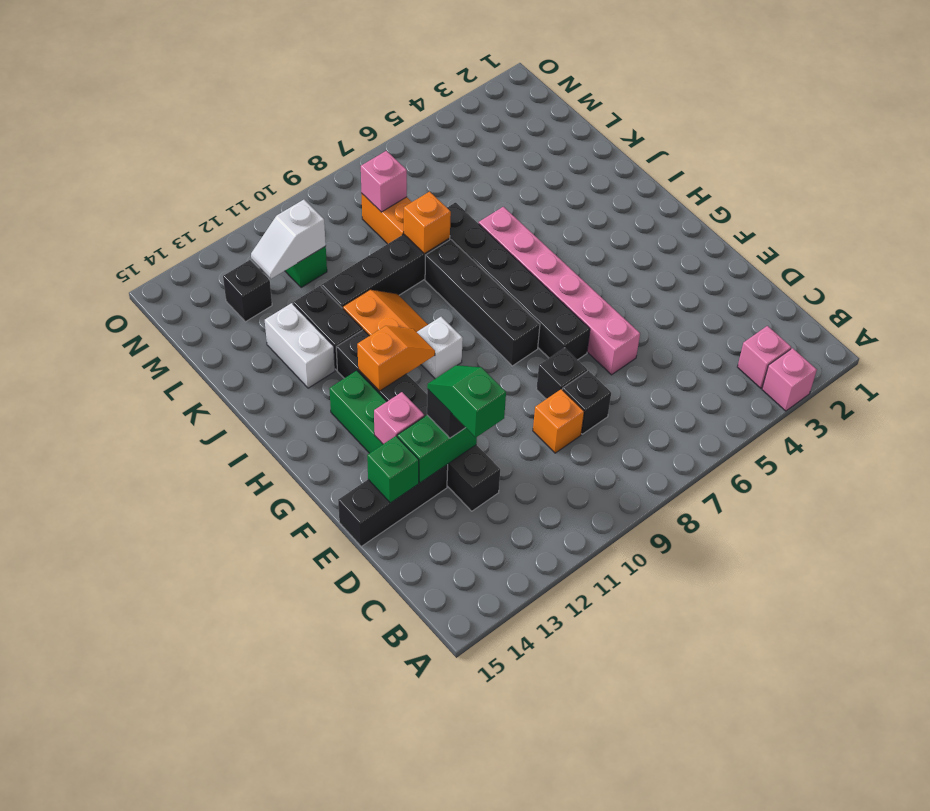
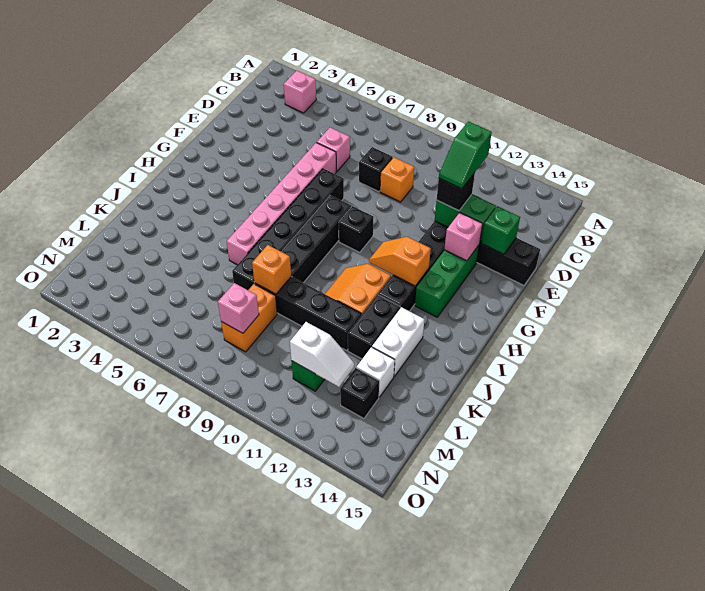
pink brick A3 level 1 -> pink brick D6 level 1
black brick E8 level 1 -> black brick G9 level 1
white brick H10 level 1 -> white brick L13 level 1

